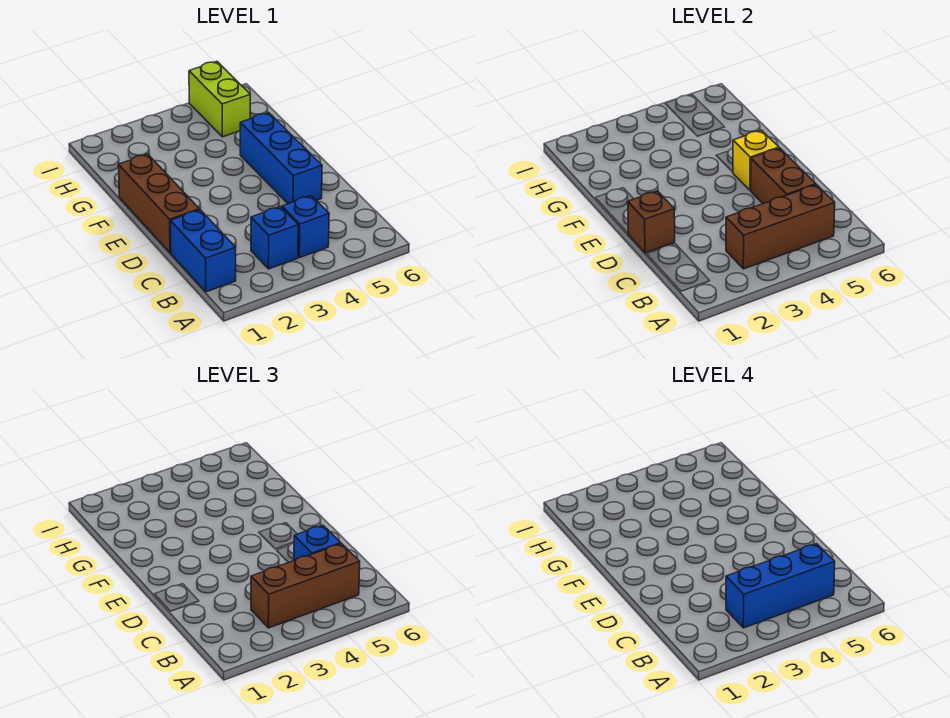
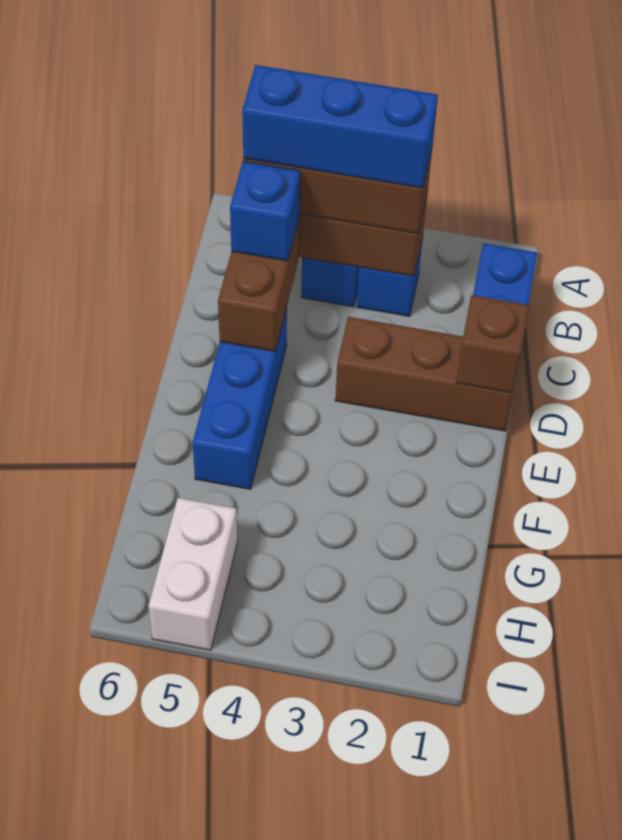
brown brick D1:F1 level 1 -> brown brick D1:D3 level 1
yellow brick E5 level 2 -> none
lime brick H5:I5 level 1 -> white brick H5:I5 level 1

